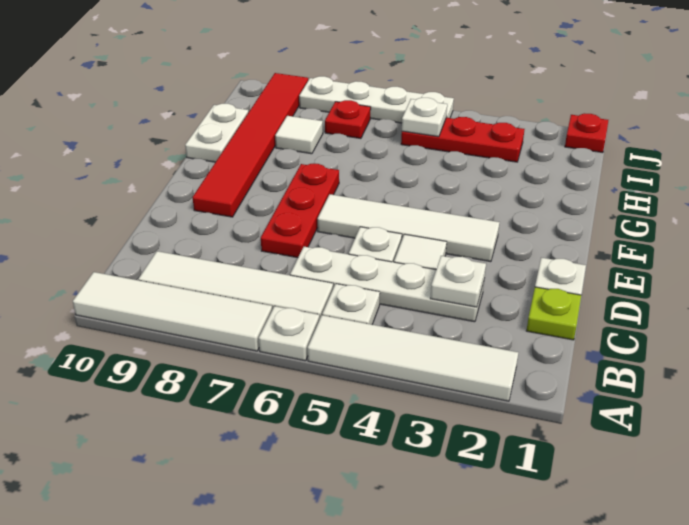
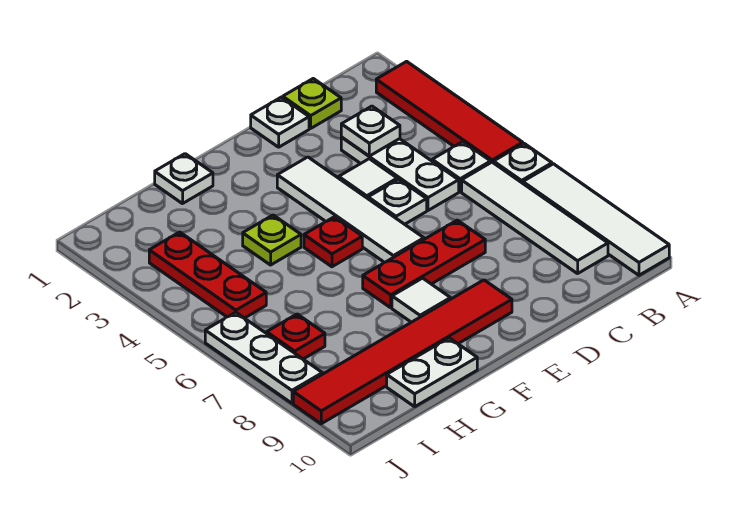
white tile A2:A5 level 1 -> red tile A2:A5 level 1
white plate C3:C6 level 1 -> white plate C3:C5 level 1
none -> lime plate G4 level 1
white tile H8 level 1 -> white tile F8 level 1
white plate I5 level 2 -> white plate G1 level 1
red plate J1 level 1 -> red plate F5 level 1
white plate J5:J8 level 1 -> white plate J6:J8 level 1

